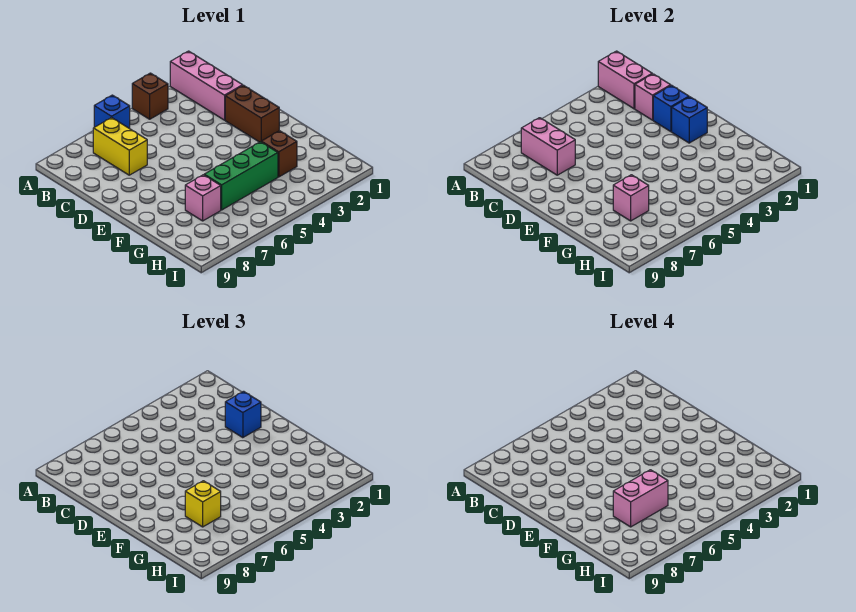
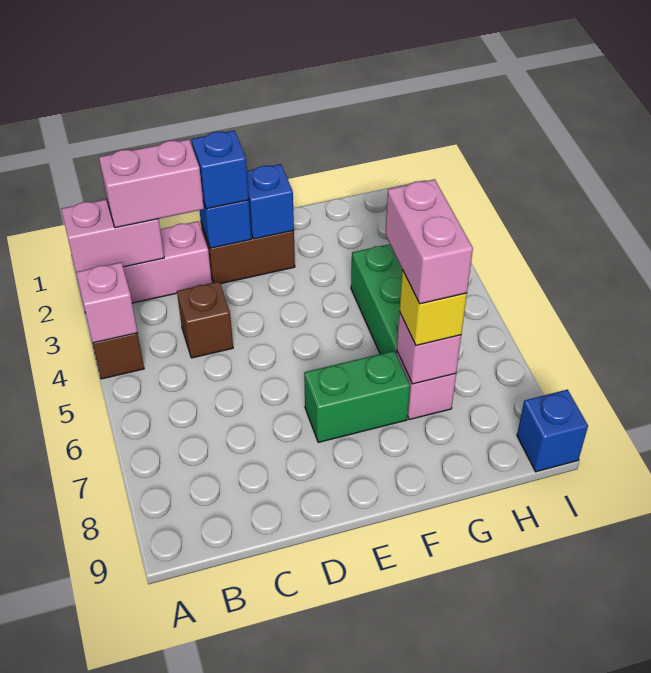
blue brick A6 level 1 -> blue brick I9 level 1
yellow brick B7:C7 level 1 -> none
pink brick B7:C7 level 2 -> pink brick B2:C2 level 3
pink brick C2 level 2 -> pink brick A4 level 2
none -> green brick E7:F7 level 1
brown brick G3 level 1 -> brown brick C4 level 1

